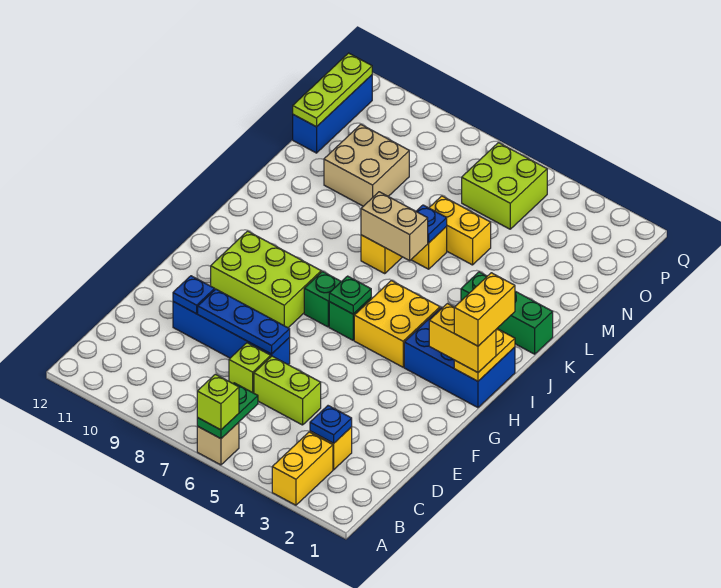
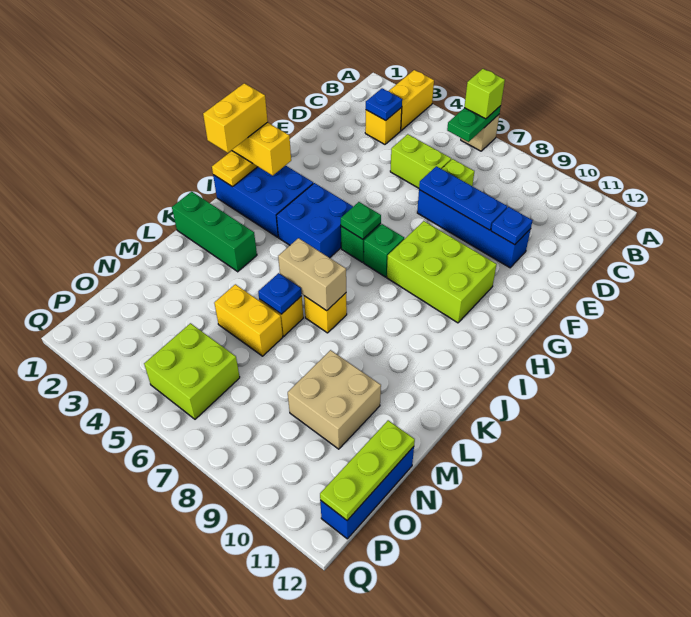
yellow brick H4:I5 level 1 -> blue brick H4:I5 level 1

